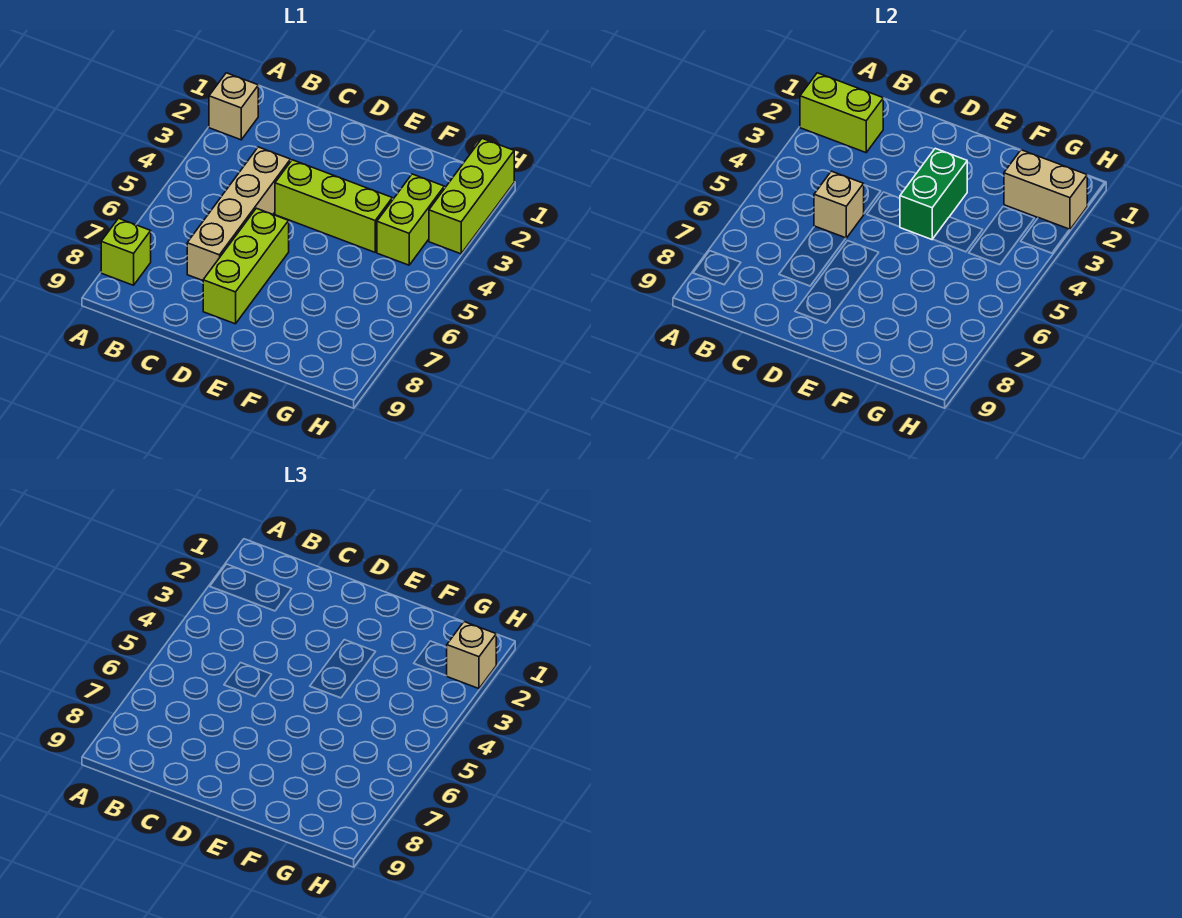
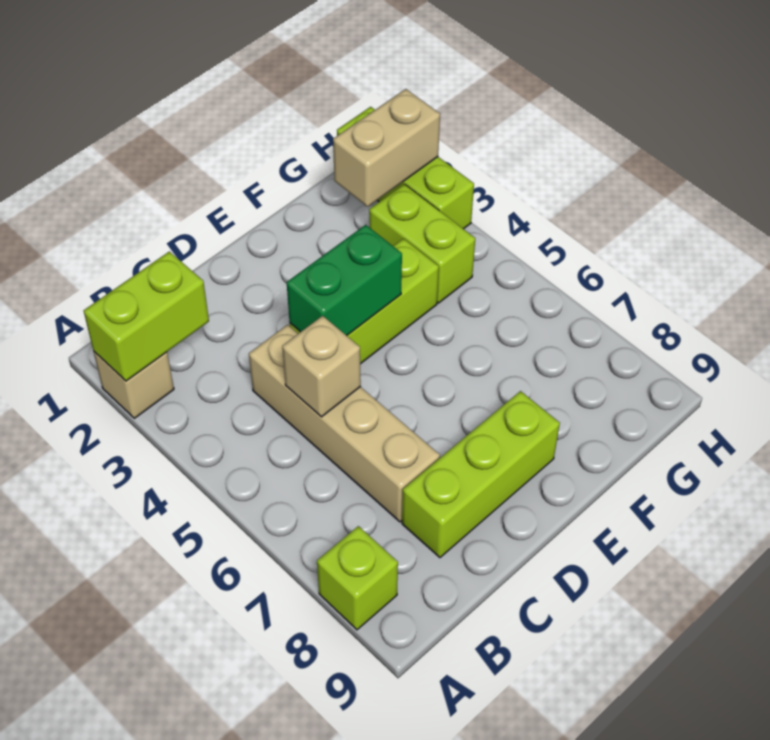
lime brick D6:D8 level 1 -> lime brick C8:E8 level 1
green brick E3:E4 level 2 -> green brick D4:E4 level 2
tan brick H2 level 3 -> none

